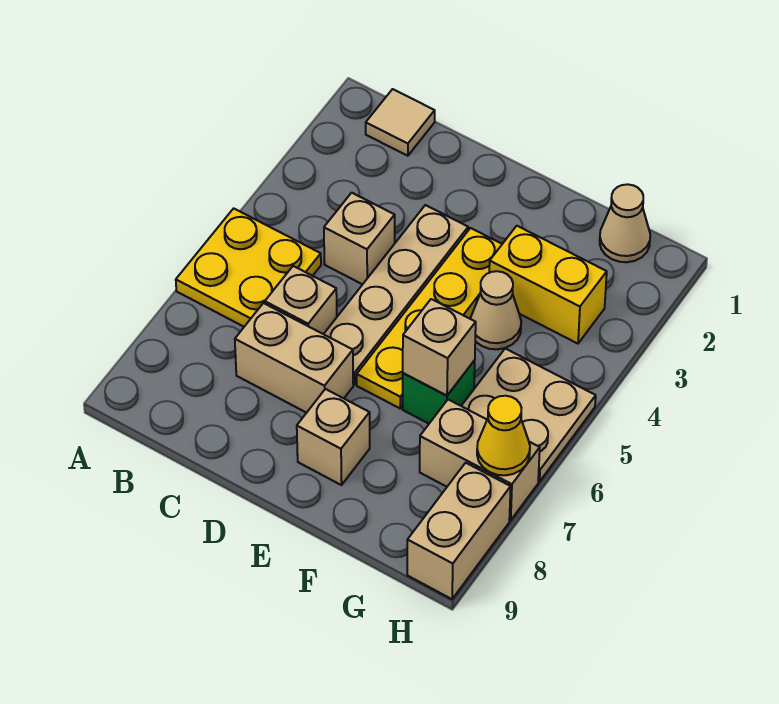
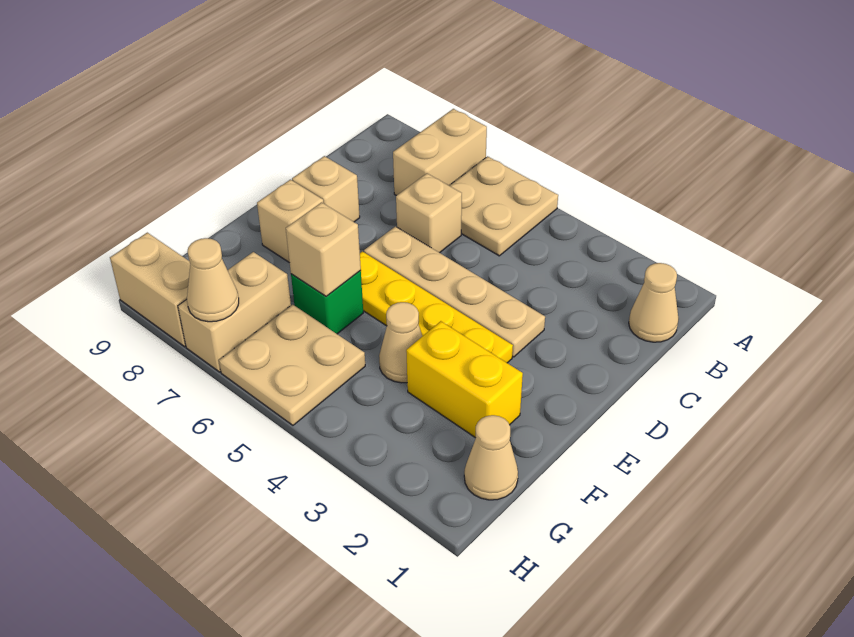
yellow plate A5:B6 level 1 -> tan plate A5:B6 level 1
tan tile B1 level 1 -> tan cone B1 level 1
tan brick C4 level 1 -> tan brick D8 level 1
tan brick C7:D7 level 1 -> tan brick A7:B7 level 1
yellow brick F3:G3 level 1 -> yellow brick F2:F3 level 1
yellow cone H7 level 2 -> tan cone H7 level 2

